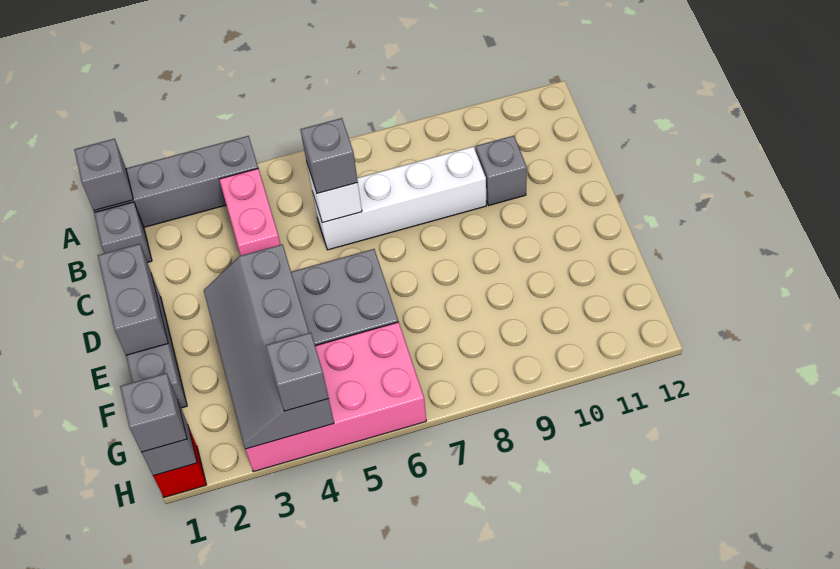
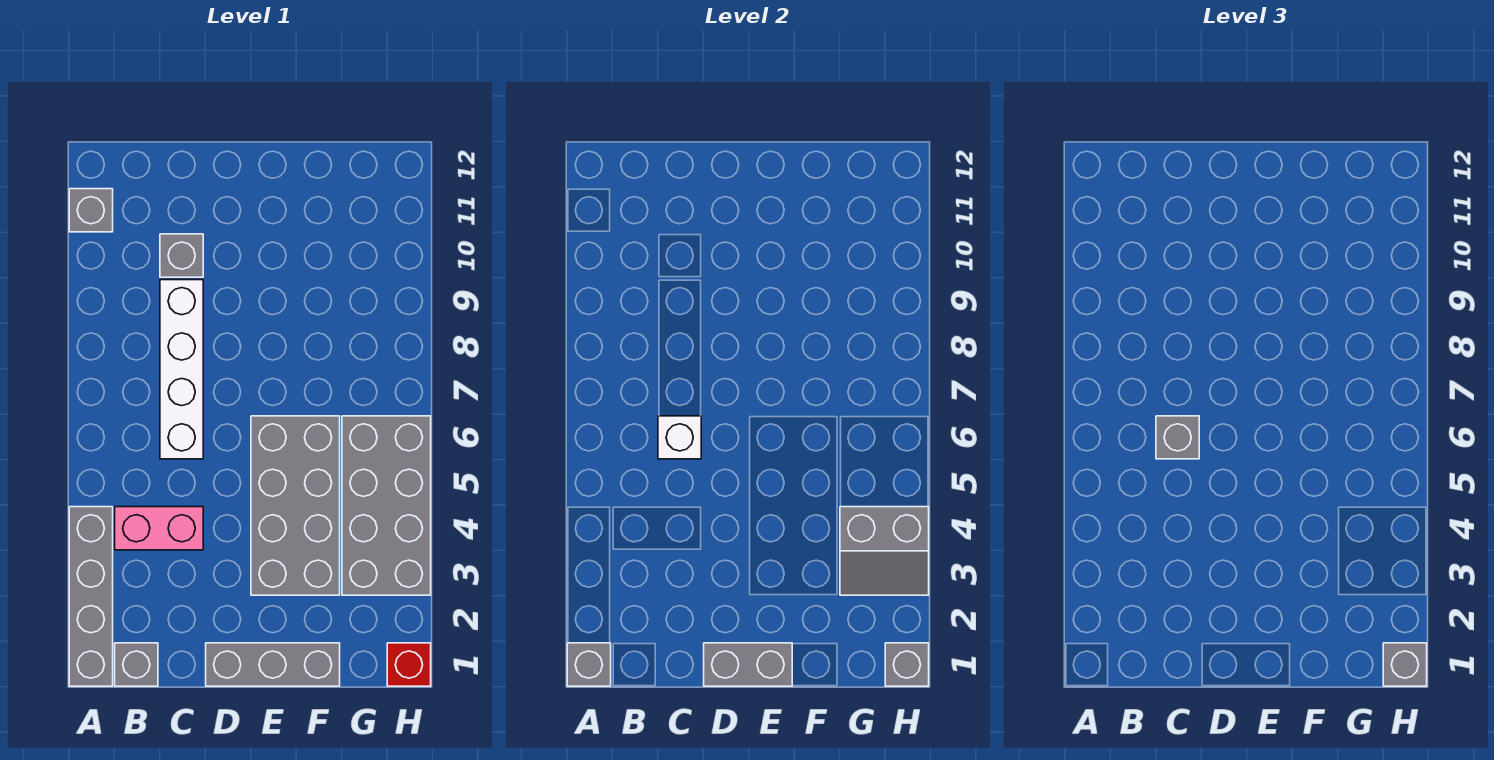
grey slope E3:H4 level 2 top 4 -> grey slope G3:H4 level 2 top 4
pink brick G3:H6 level 1 -> grey brick G3:H6 level 1
grey brick H4 level 3 -> grey brick A11 level 1

